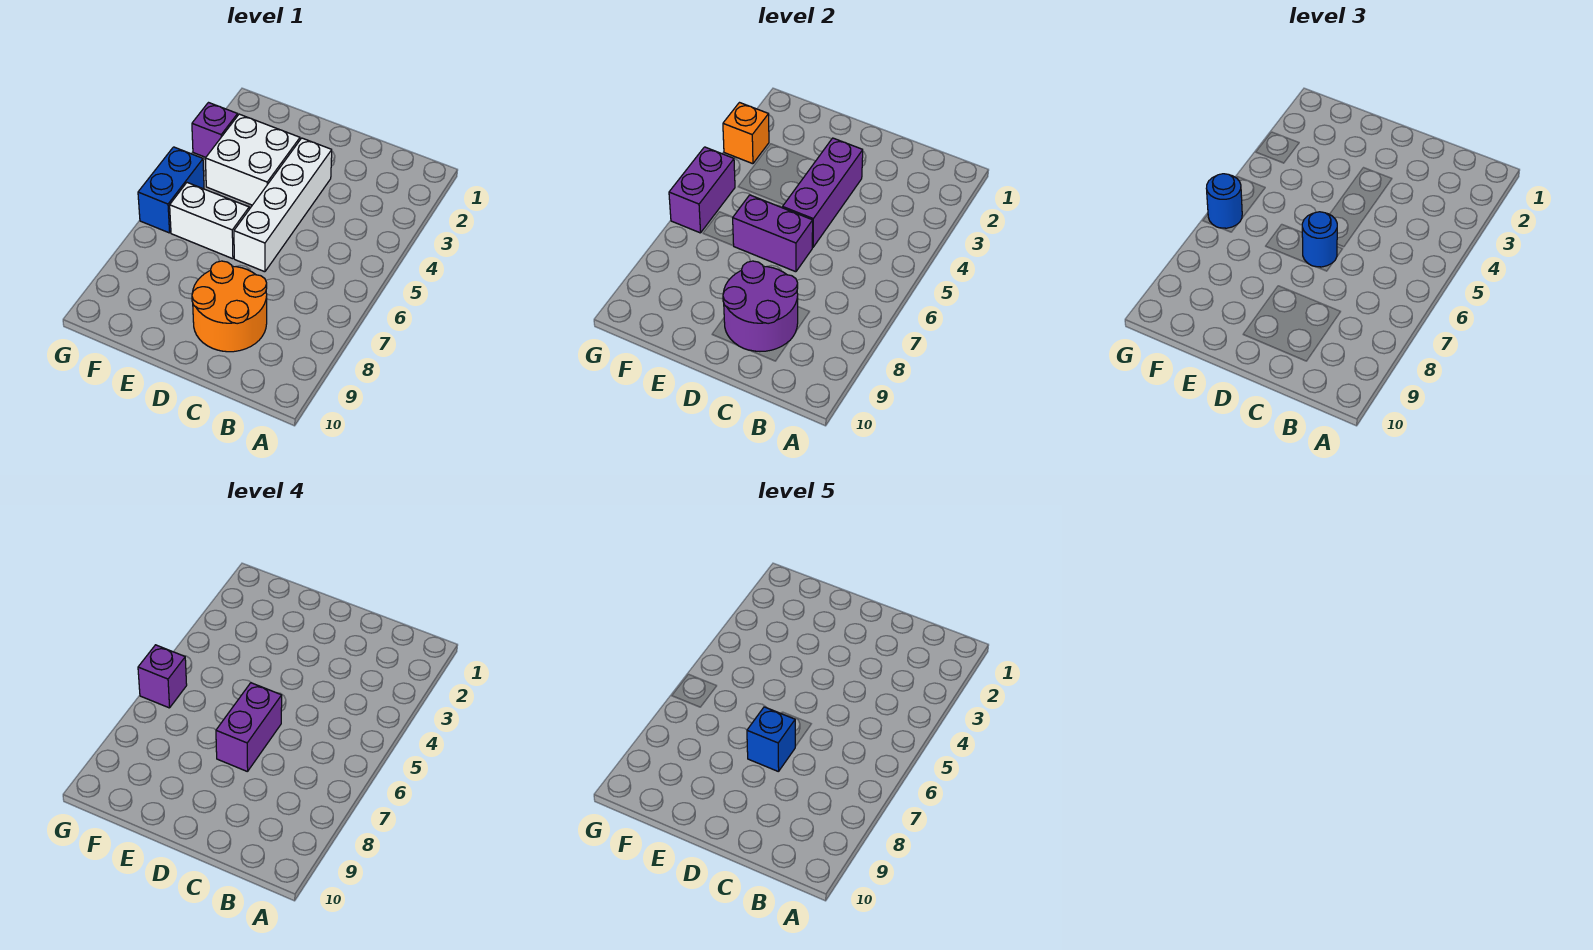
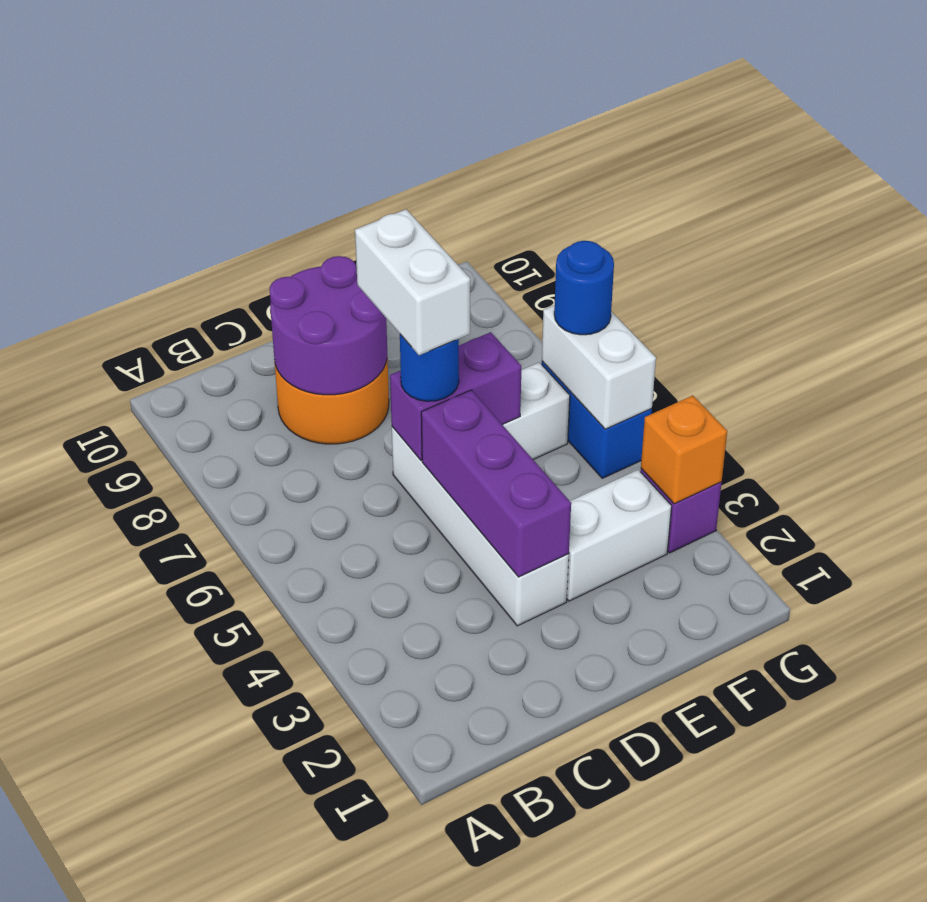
purple brick D6:D7 level 4 -> white brick D6:D7 level 4
blue brick D7 level 5 -> none
white brick E3:F4 level 1 -> white brick E3:F3 level 1
purple brick G5:G6 level 2 -> white brick G5:G6 level 2
purple brick G6 level 4 -> none

